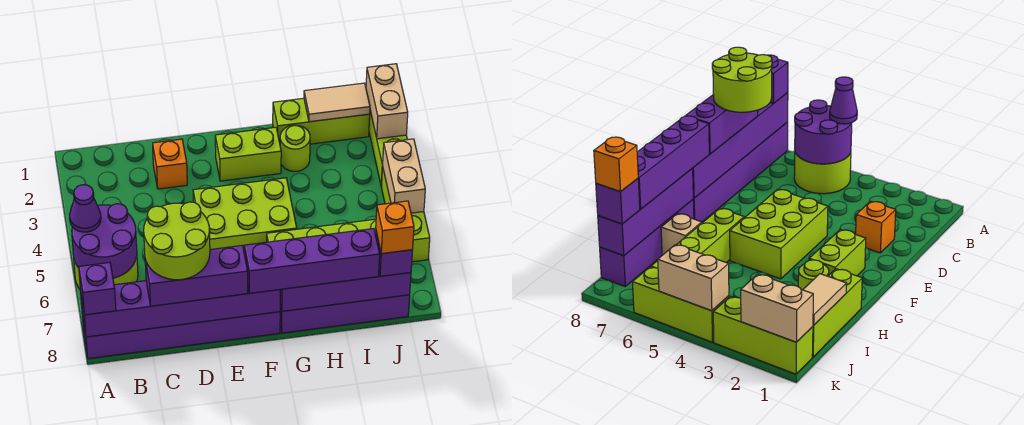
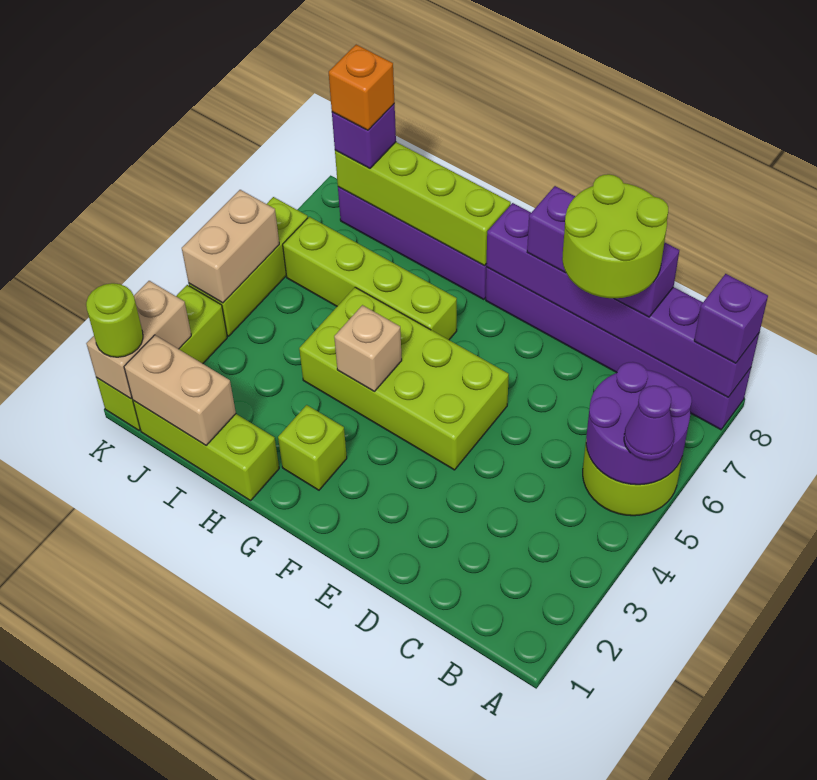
orange brick D2 level 1 -> none
lime brick E4:G5 level 1 -> lime brick E4:H5 level 1
lime brick F2:G2 level 1 -> lime brick G2 level 1
purple brick F8:I8 level 3 -> none
purple brick G8:J8 level 2 -> lime brick G8:J8 level 2
lime round brick H2 level 1 -> lime round brick K1 level 3
tan brick H7 level 1 -> tan brick G4 level 2
tan tile I1:J1 level 2 -> tan brick I1:J1 level 2

